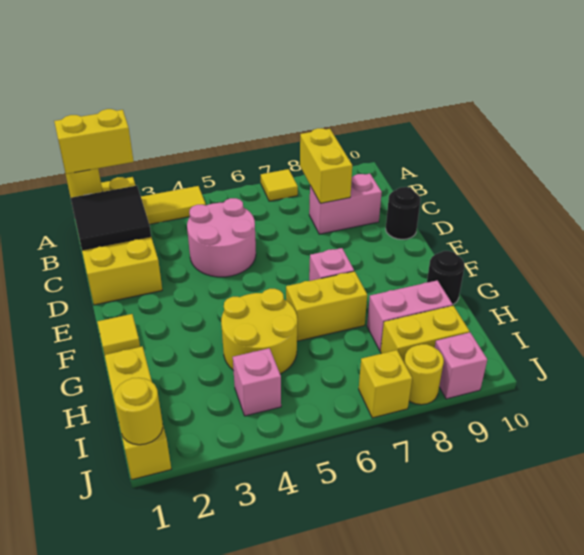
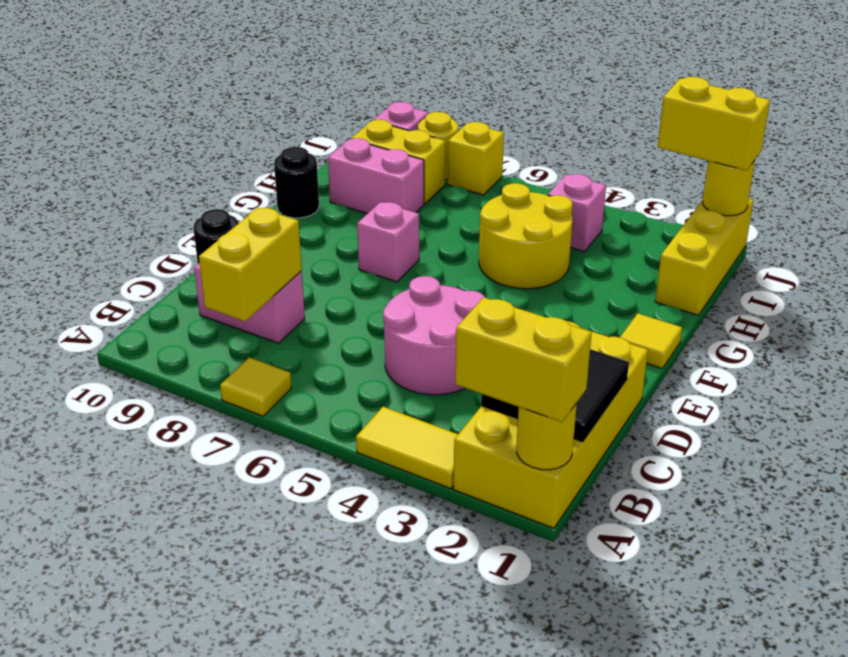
yellow brick G6:G7 level 1 -> yellow brick J1:J2 level 3

